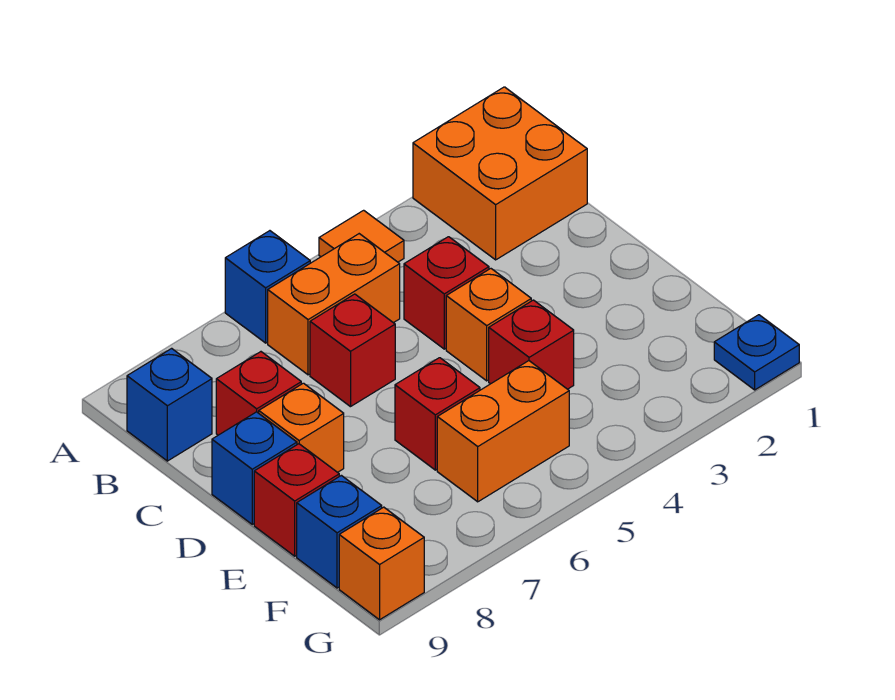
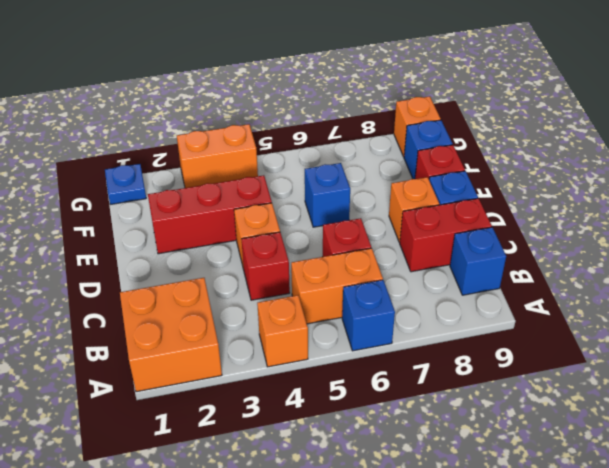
orange tile A4 level 1 -> orange brick A4 level 1
red brick C8 level 1 -> red brick C8:C9 level 1
red brick E4 level 1 -> red brick E2:E4 level 1
red brick E6 level 1 -> blue brick E6 level 1
orange brick F5:F6 level 1 -> orange brick G3:G4 level 1

